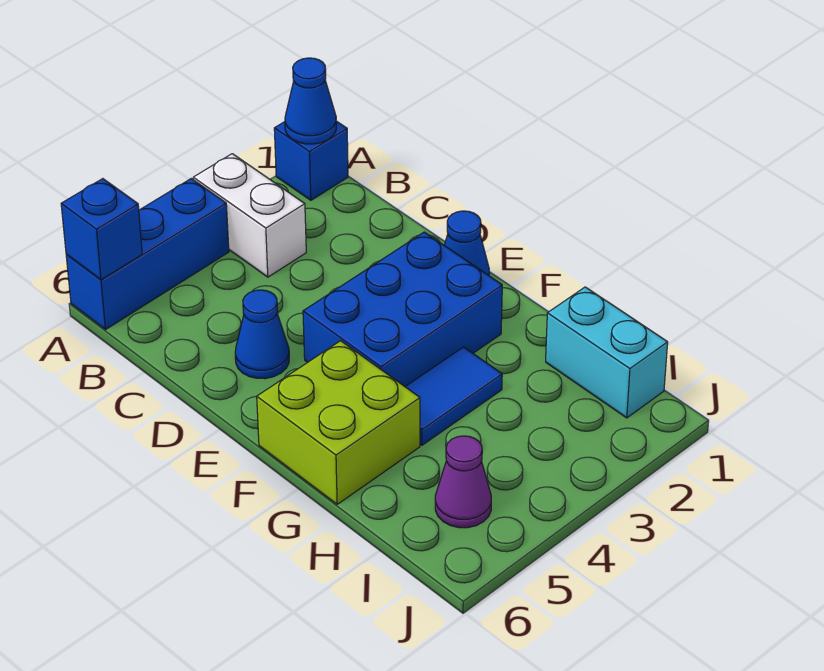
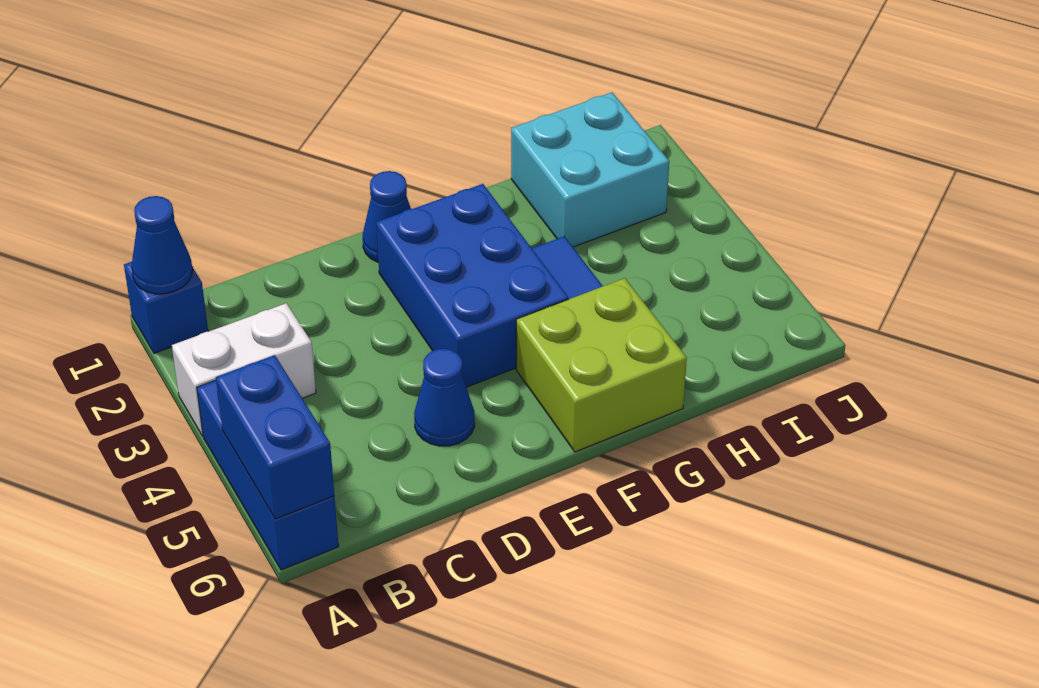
blue brick A6 level 2 -> blue brick A5:A6 level 2
cyan brick H1:I1 level 1 -> cyan brick H1:I2 level 1
purple cone I5 level 1 -> none

